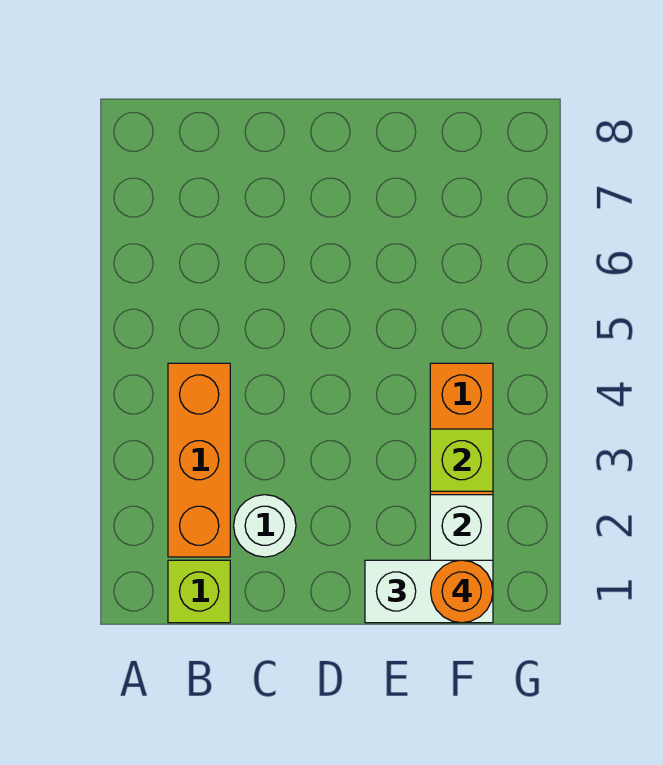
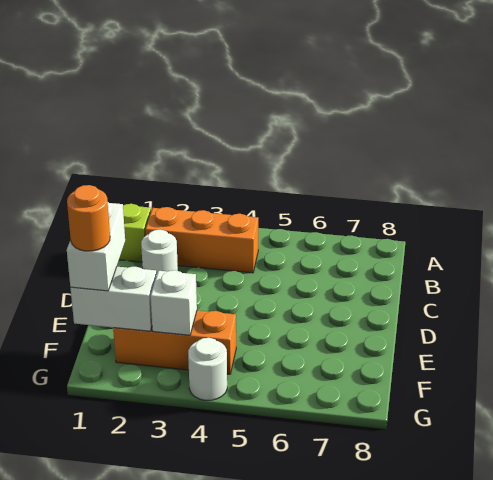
lime brick F3 level 2 -> white brick F3 level 2
none -> white round brick G4 level 1

